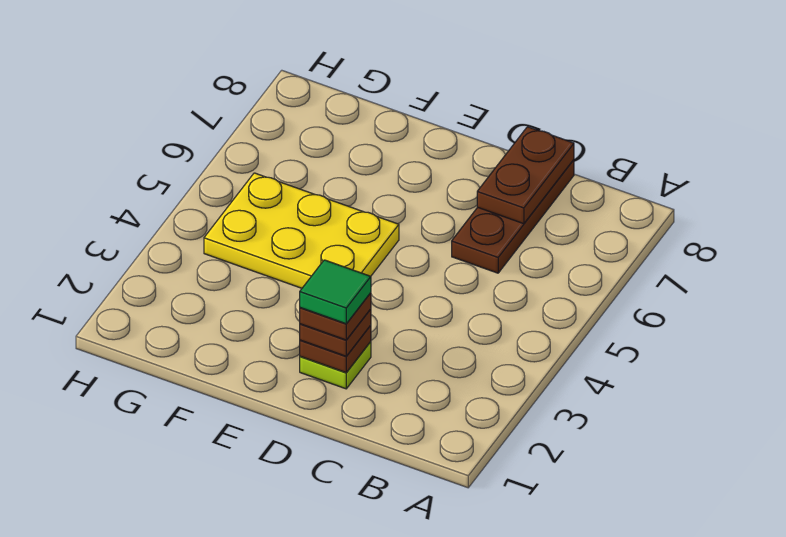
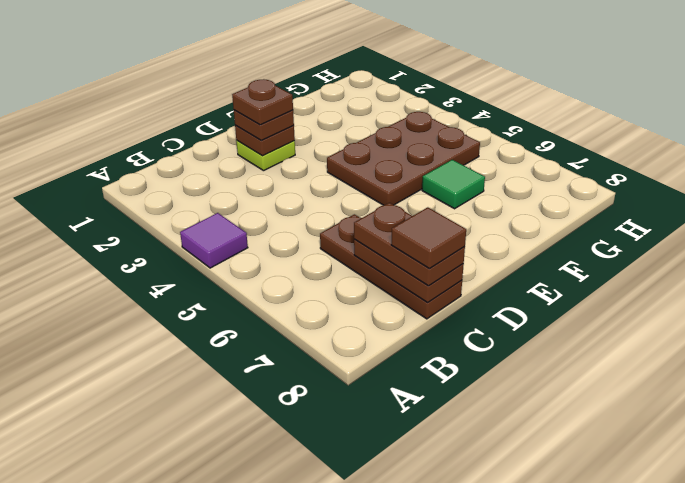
none -> purple tile A4 level 1
none -> brown plate C7:C8 level 3
none -> brown tile C8 level 4
green tile D2 level 5 -> green tile F6 level 1
yellow plate E4:G5 level 1 -> brown plate E4:G5 level 1

